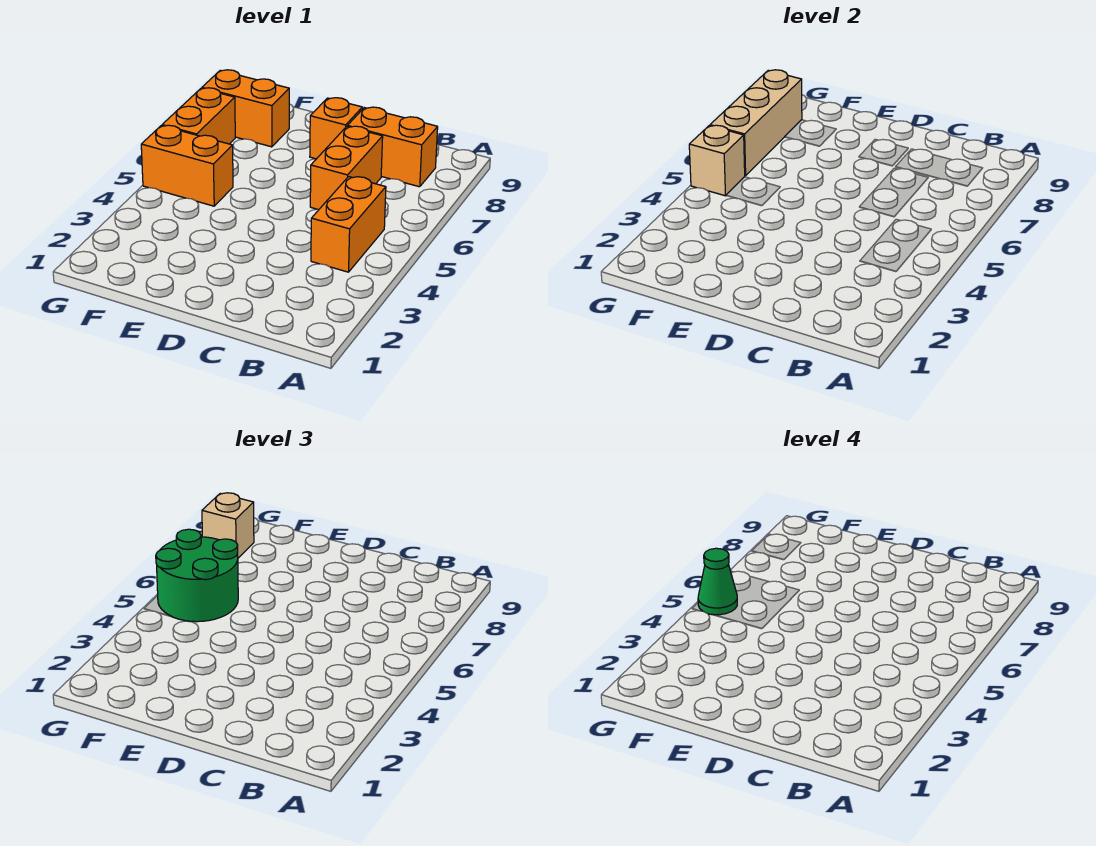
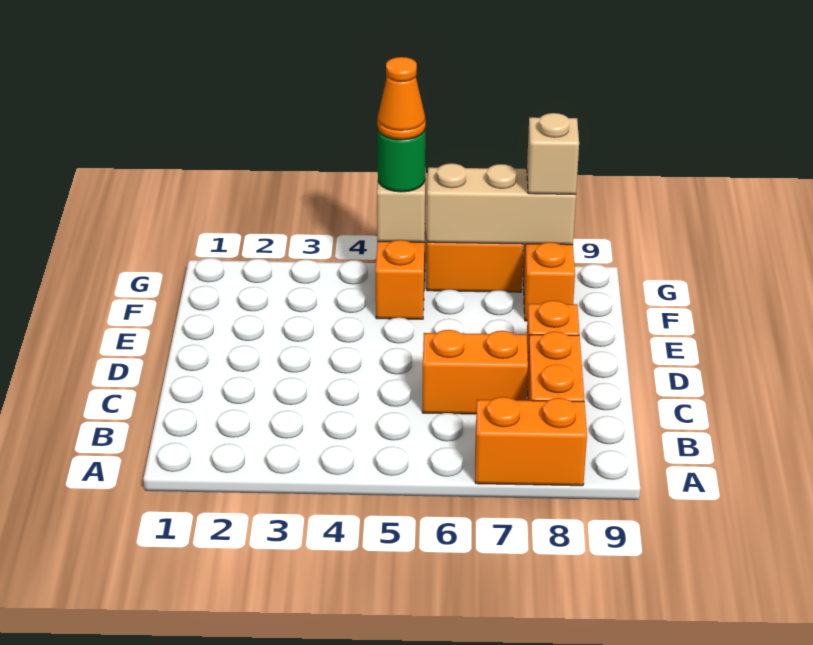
orange brick B4:B5 level 1 -> orange brick A7:A8 level 1
green round brick F5:G6 level 3 -> green round brick G5 level 3
green cone G5 level 4 -> orange cone G5 level 4

